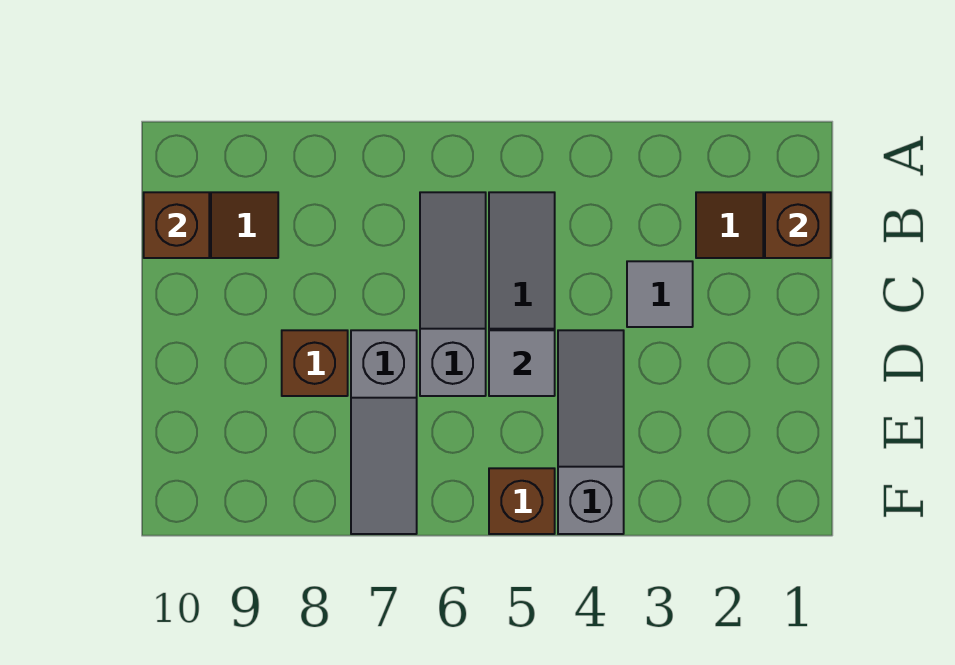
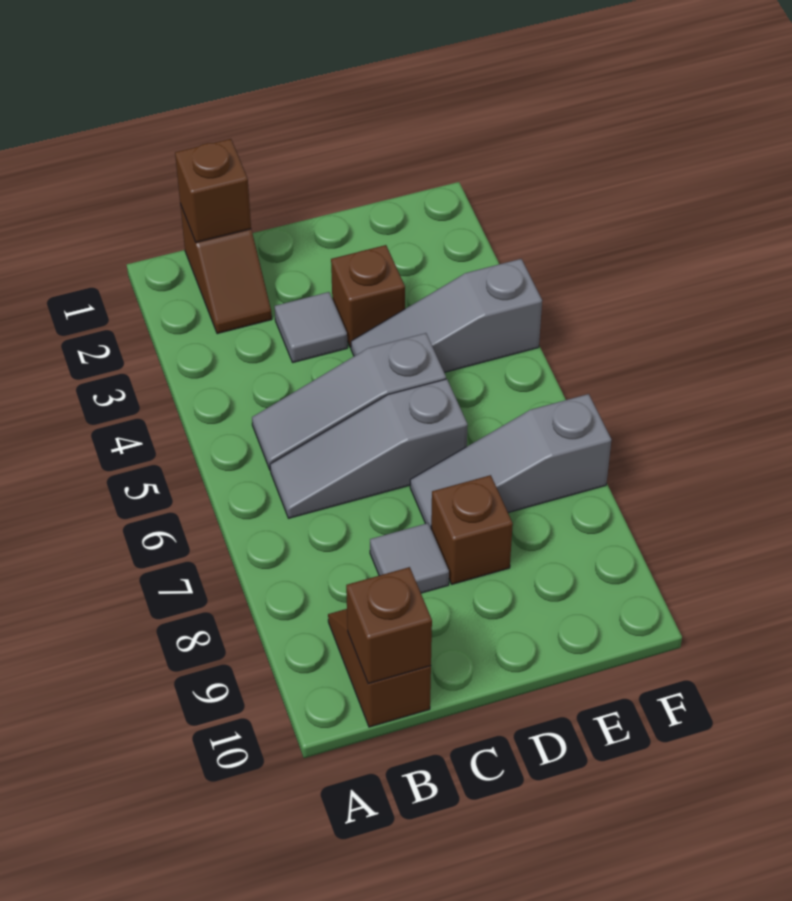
grey tile D5 level 2 -> grey tile C8 level 1
grey slope D7:F7 level 1 top D -> grey slope D7:F7 level 1 top F
brown brick F5 level 1 -> brown brick D3 level 1

